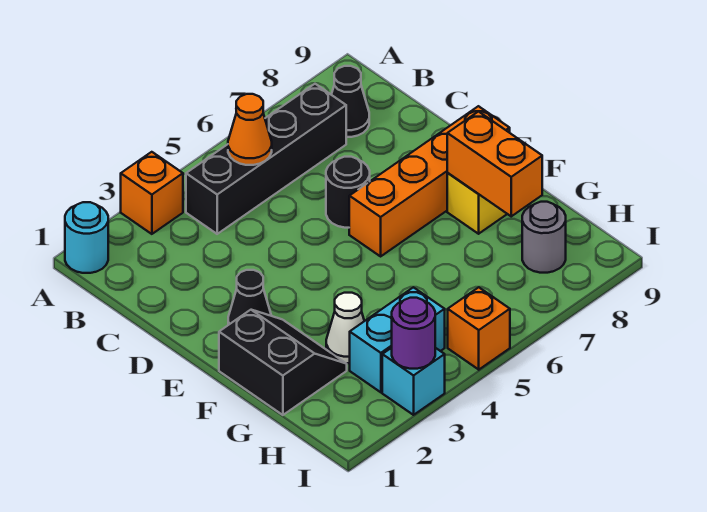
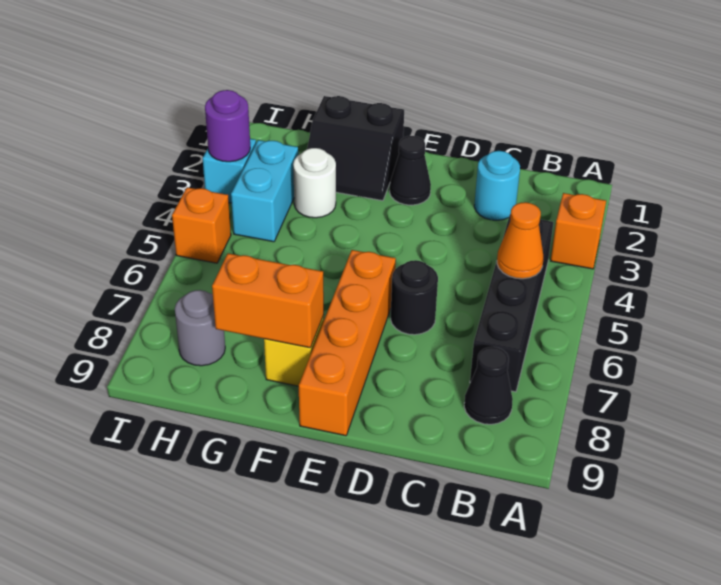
cyan round brick A1 level 1 -> cyan round brick C2 level 1
white cone G3 level 1 -> white round brick G3 level 1

